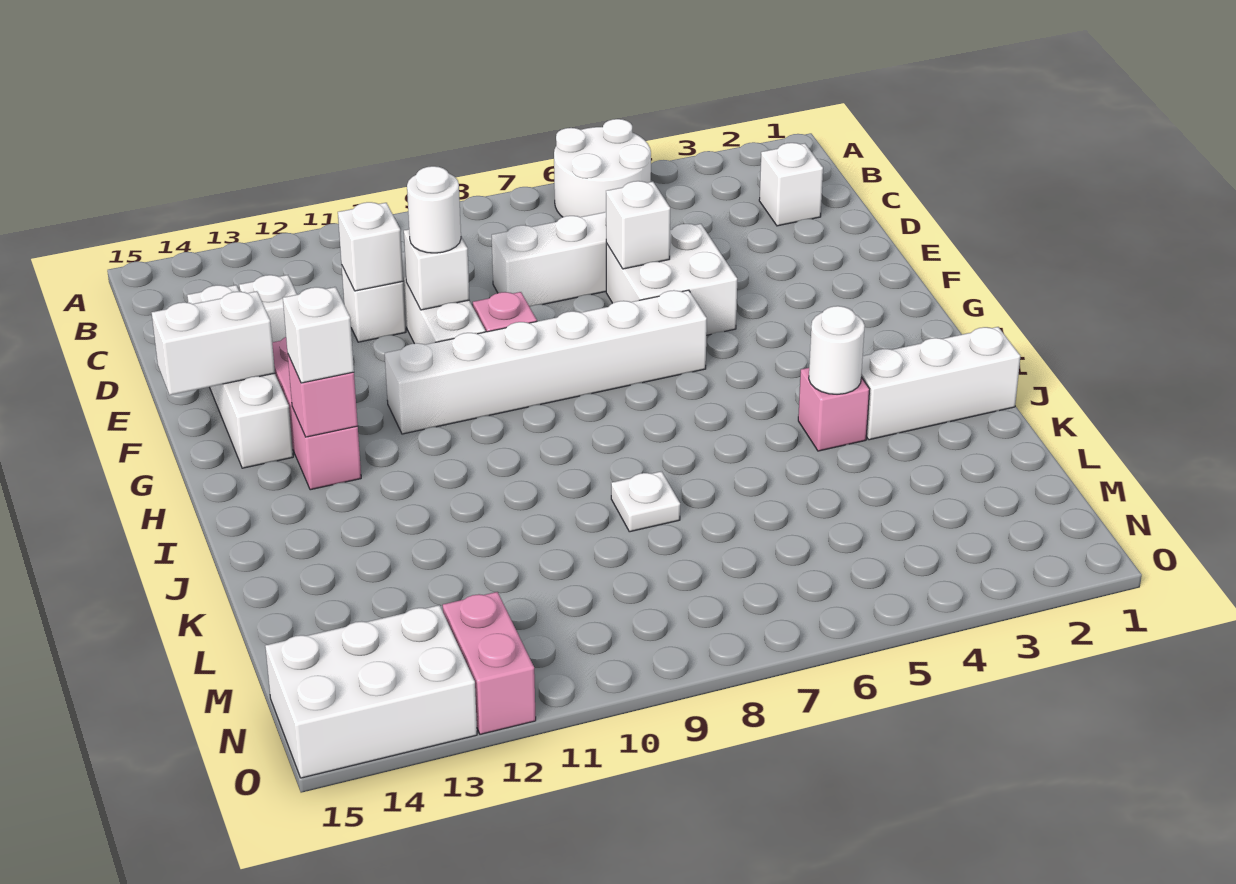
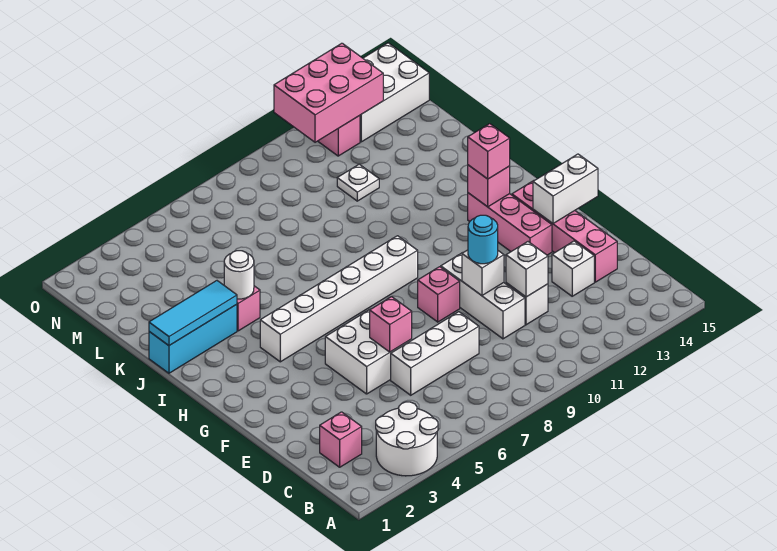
white round brick A5:B6 level 1 -> white round brick A3:B4 level 1
white brick C2 level 1 -> pink brick C2 level 1
white brick D14:G14 level 1 -> pink brick D14:G14 level 1
white brick E6 level 2 -> pink brick E6 level 2
white round brick E10 level 3 -> cyan round brick E10 level 3
white brick G6:G11 level 1 -> white brick H4:H9 level 1
white brick H13 level 3 -> pink brick H13 level 3
white brick J1:J3 level 1 -> cyan brick J1:J3 level 1
none -> cyan tile J1:J3 level 2
white plate K8 level 1 -> white plate L11 level 1
none -> pink brick N11:O13 level 2

